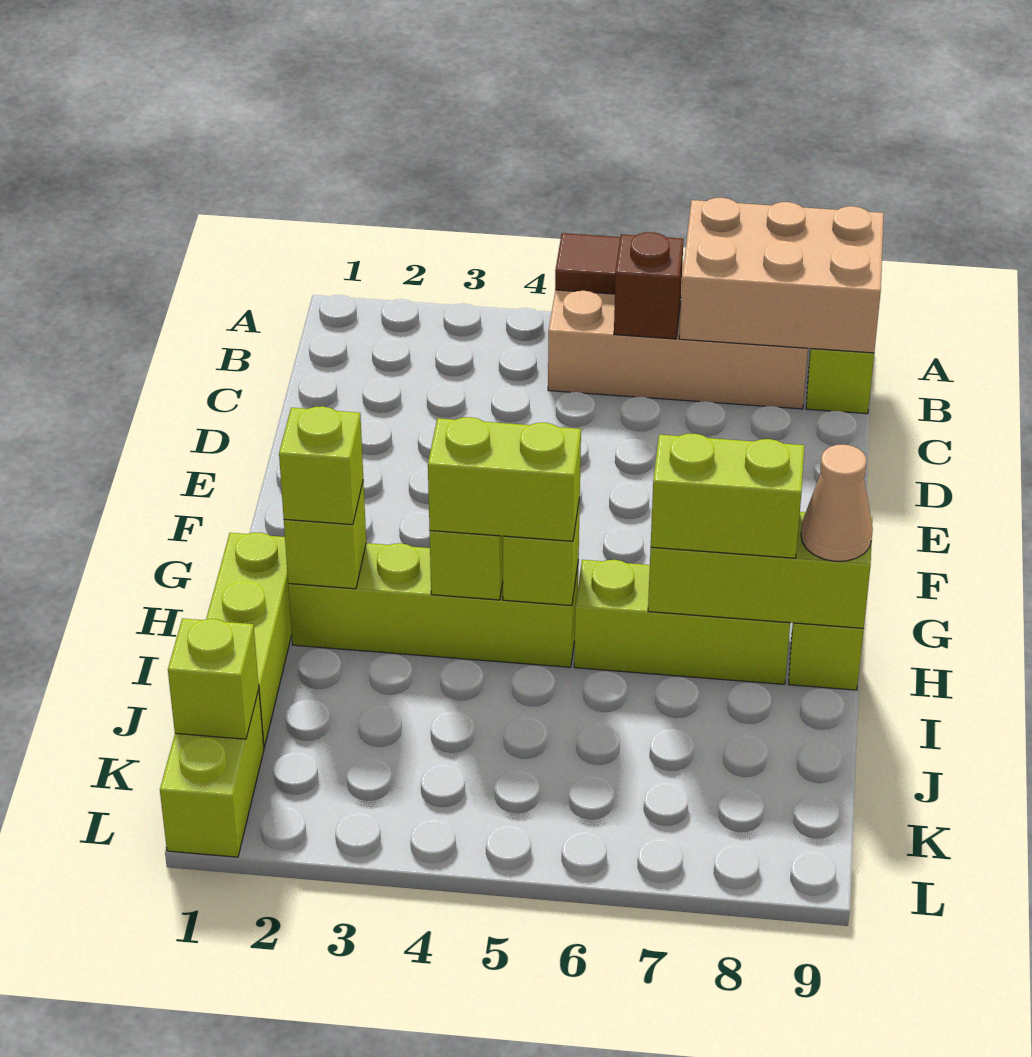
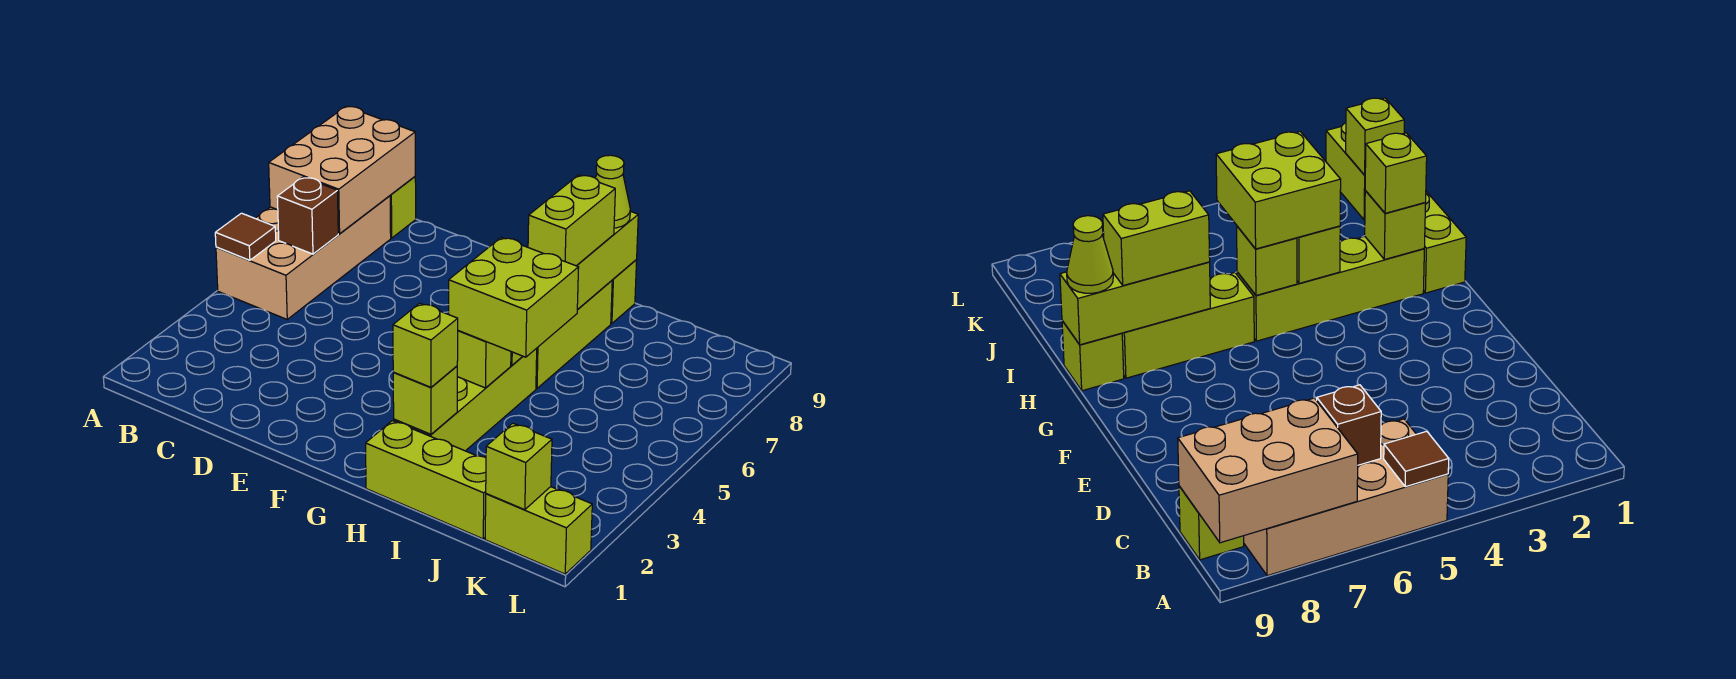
lime brick H4:H5 level 3 -> lime brick H4:I5 level 3
tan cone H9 level 3 -> lime cone H9 level 3

